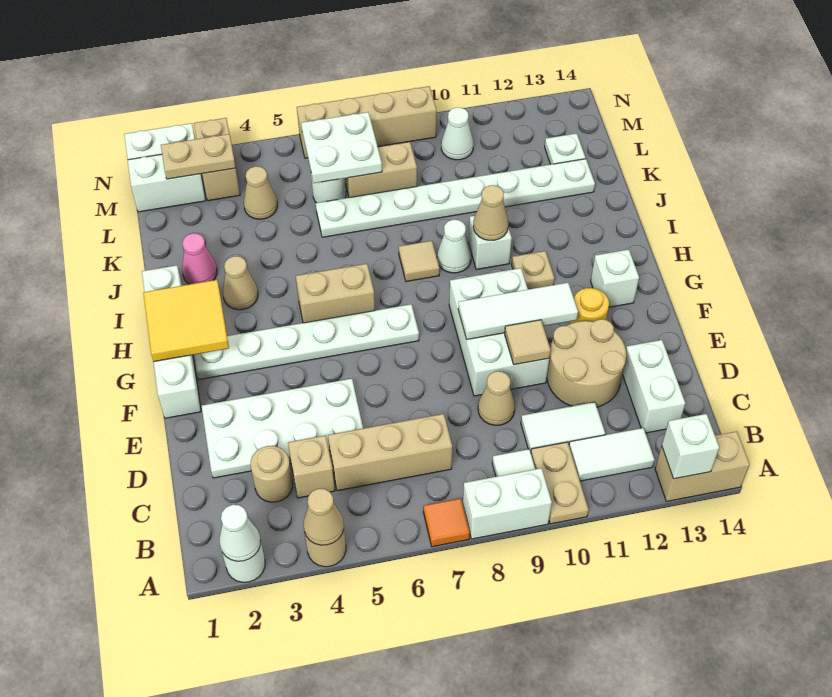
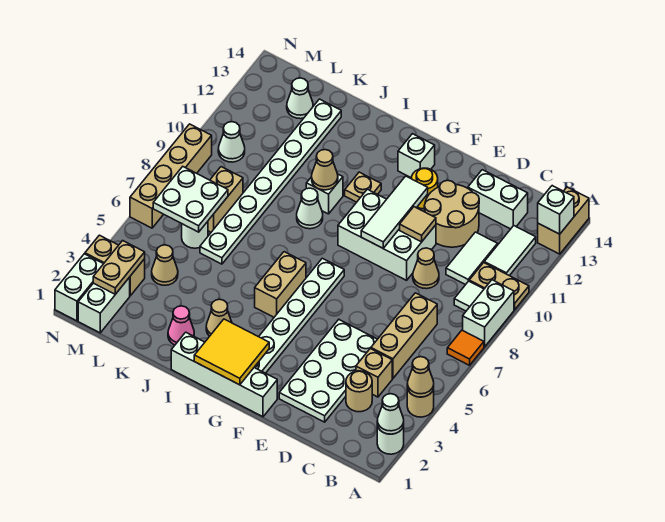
tan tile I8 level 1 -> none
white plate L13 level 1 -> white cone L13 level 1

